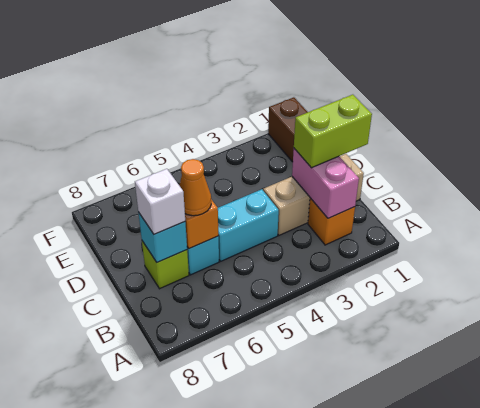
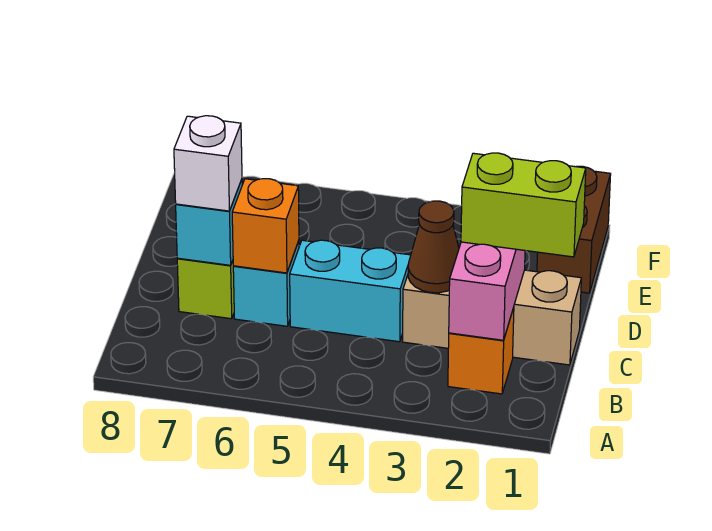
none -> brown cone C3 level 2
orange cone C6 level 3 -> none

